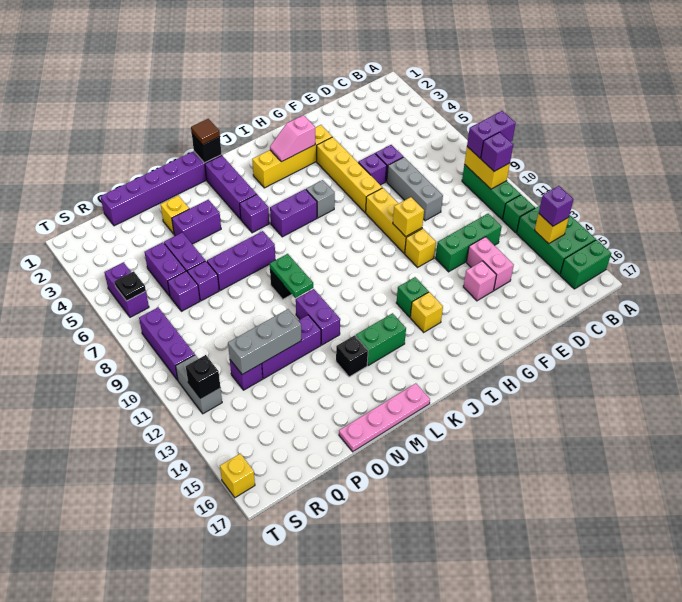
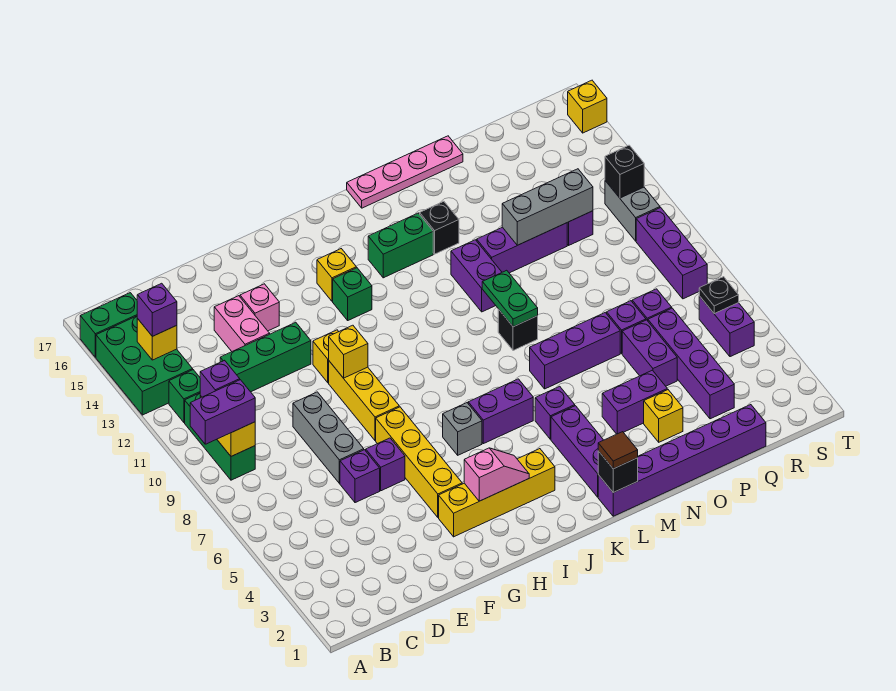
purple brick Q5:Q6 level 1 -> purple brick Q3:Q6 level 1

